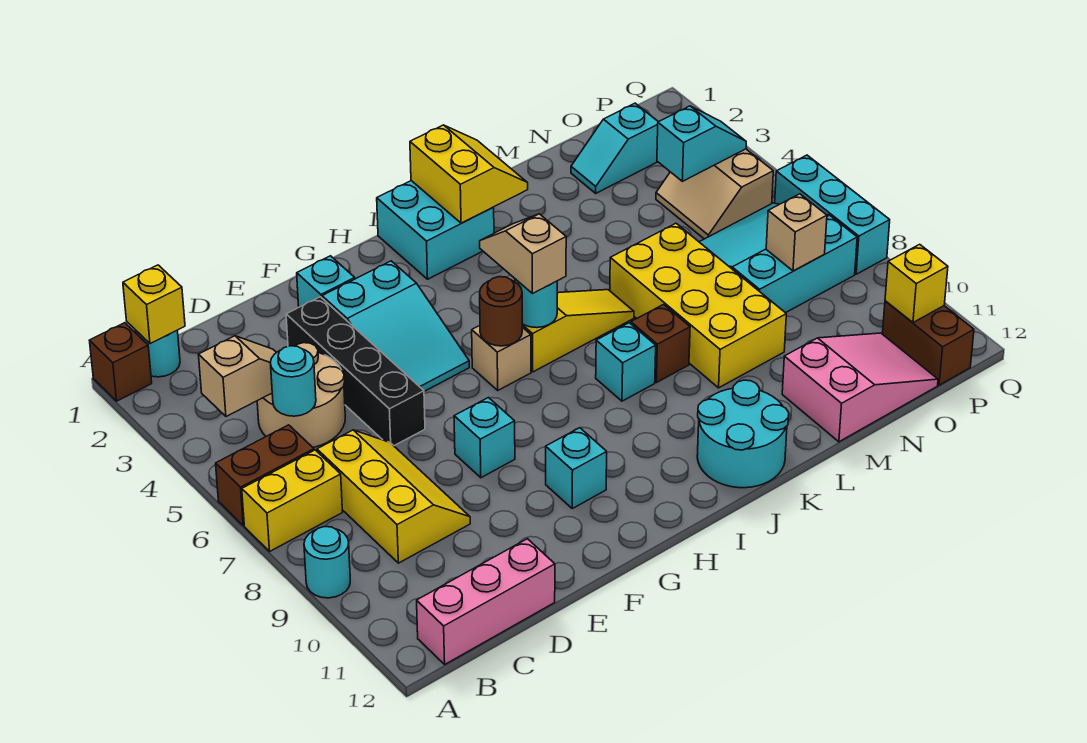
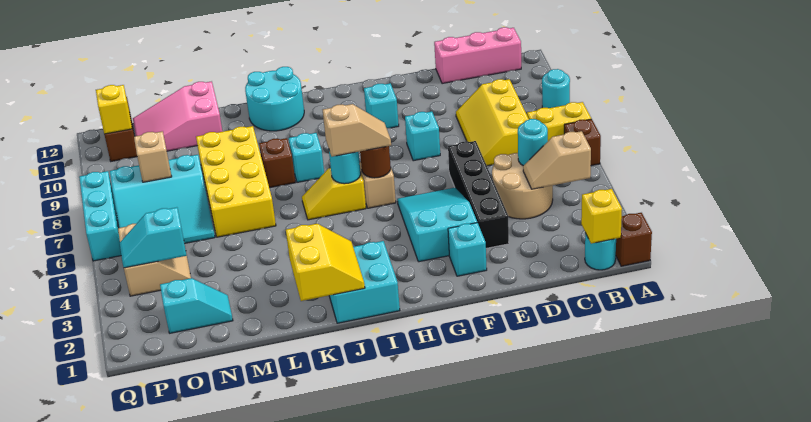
brown brick A6:B6 level 1 -> brown brick A6 level 1
tan slope I5:I6 level 3 top 6 -> tan slope H6:I6 level 3 top I
yellow slope I6:K6 level 1 top I -> yellow slope I6:J6 level 1 top I
yellow slope J1:K2 level 2 top J -> yellow slope J1:K2 level 2 top K

